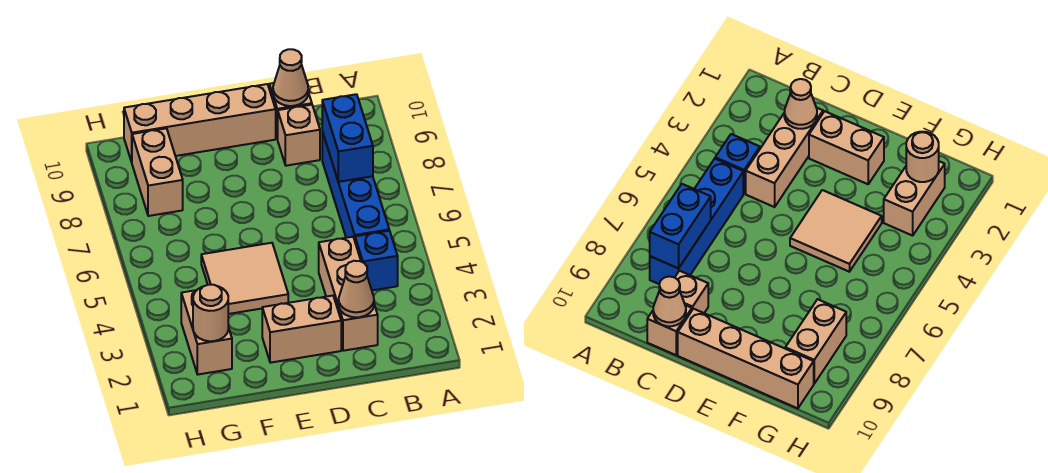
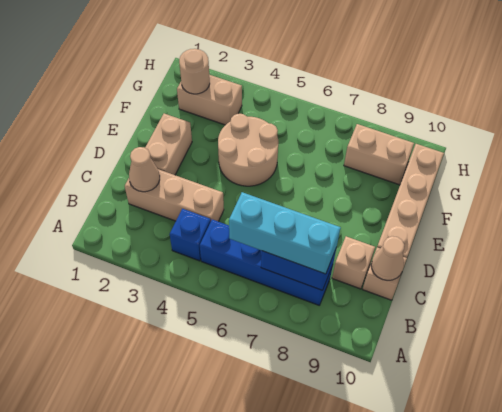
none -> cyan brick B6:B8 level 3
tan tile E4:F5 level 1 -> tan round brick E4:F5 level 1

